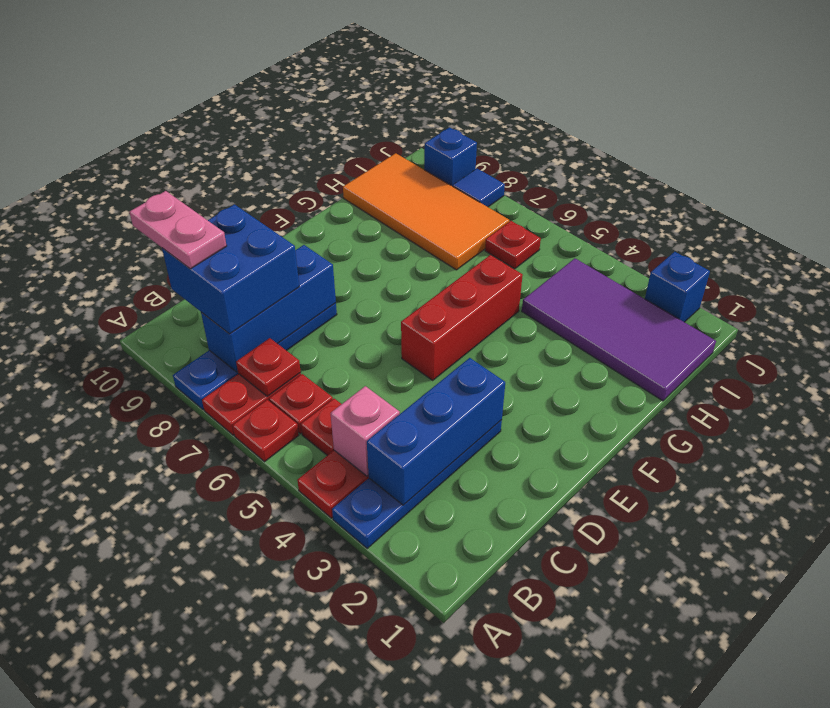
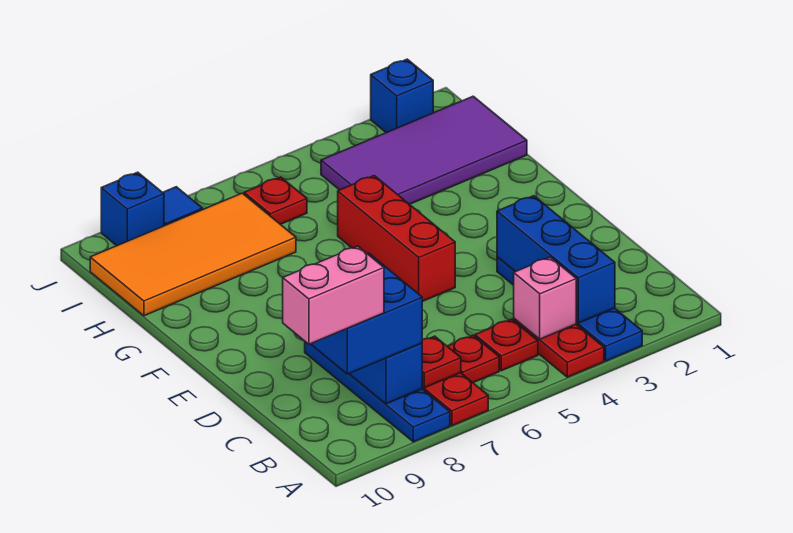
red plate A6 level 1 -> none
pink plate B9:B10 level 4 -> pink brick B9:B10 level 4

